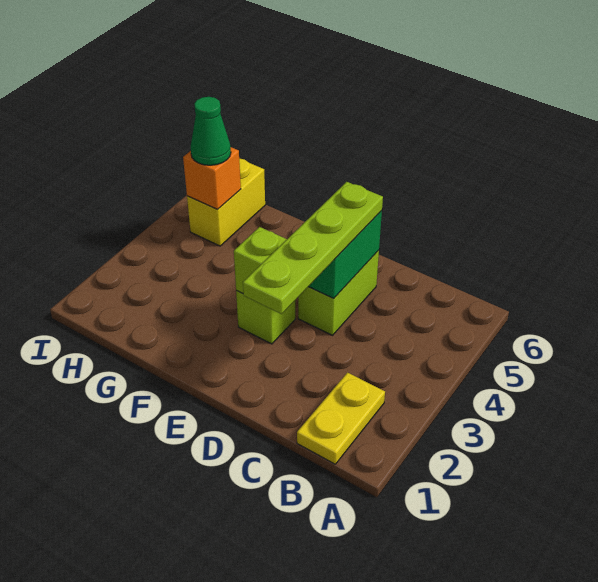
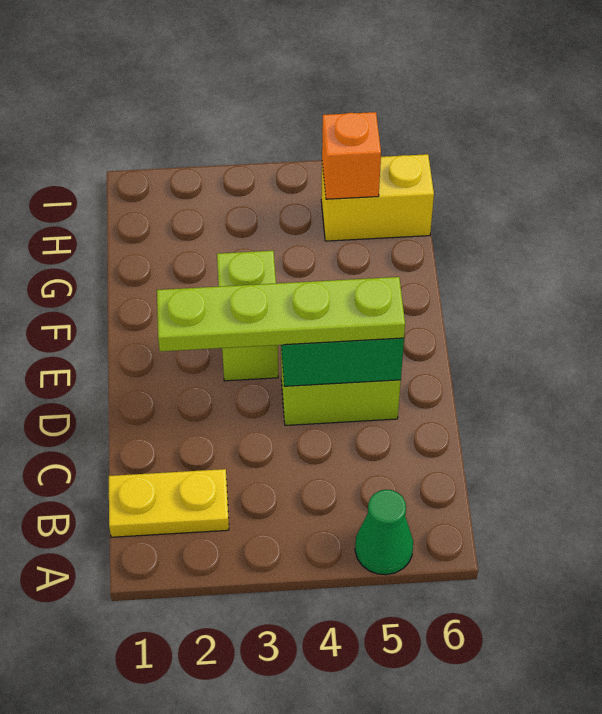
green cone H5 level 3 -> green cone A5 level 1

